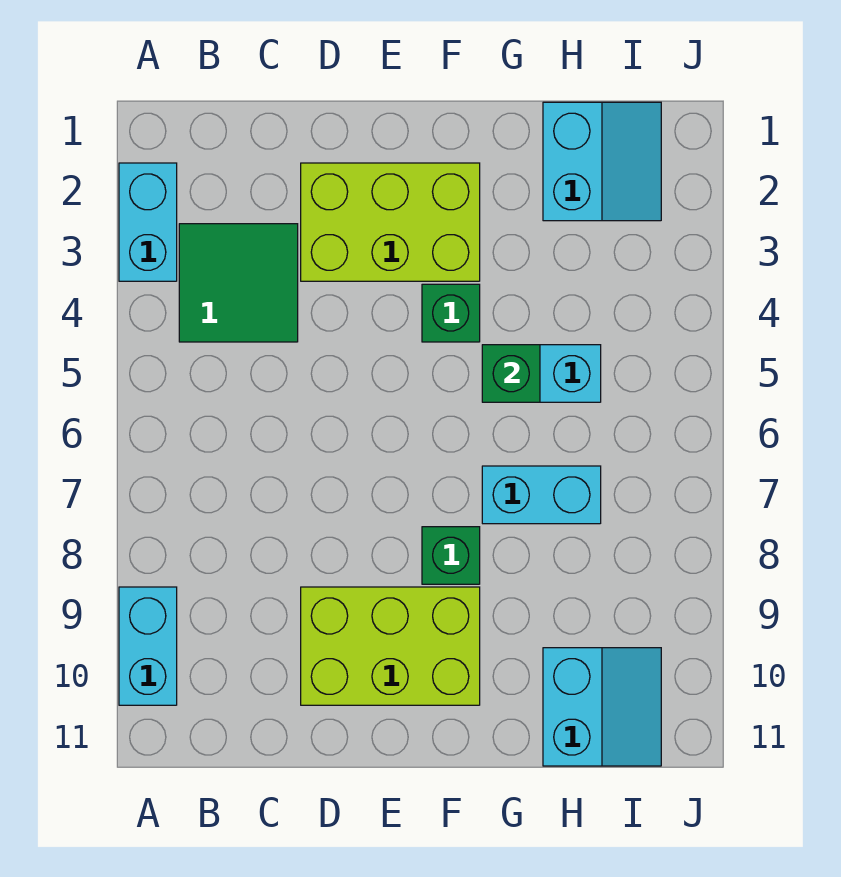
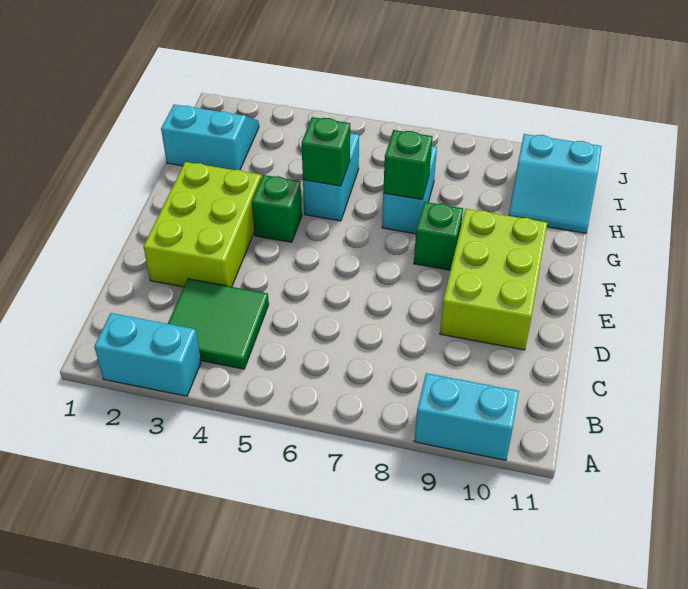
none -> green brick G7 level 2
cyan slope H10:I11 level 1 top H -> cyan slope H10:I11 level 1 top I

